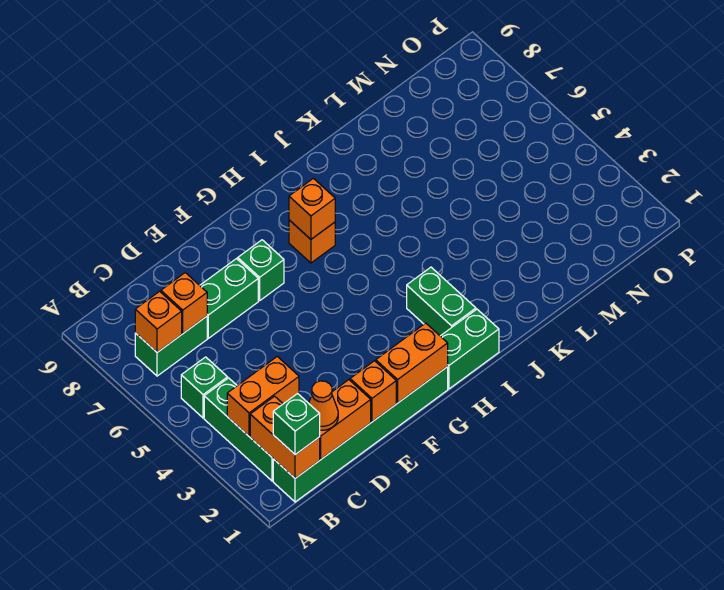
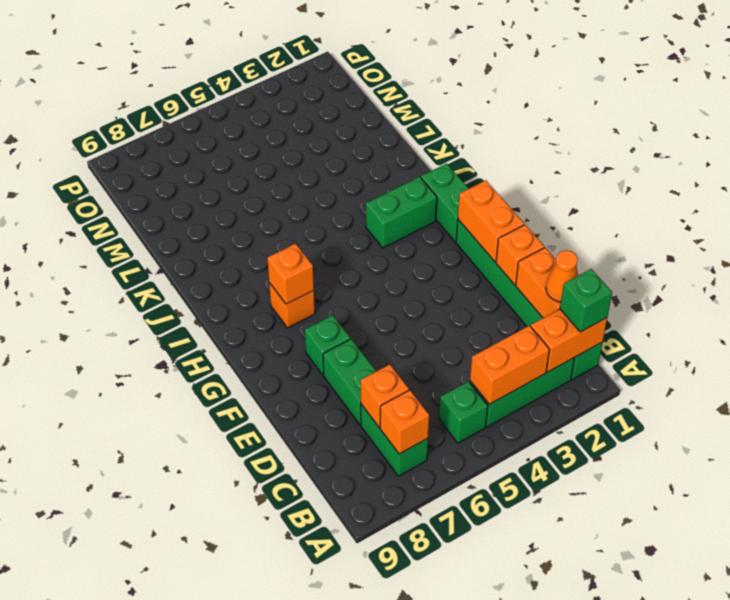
orange brick B3:C3 level 2 -> orange brick B3:B4 level 2

